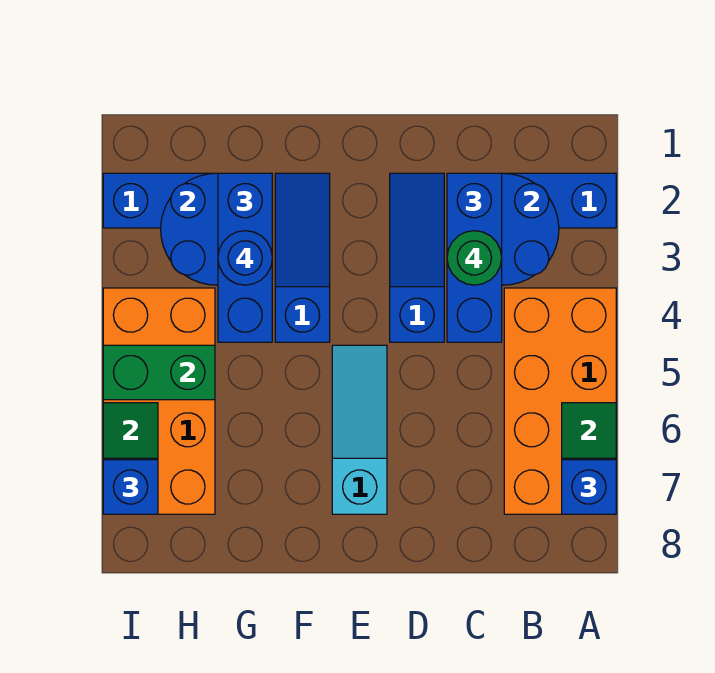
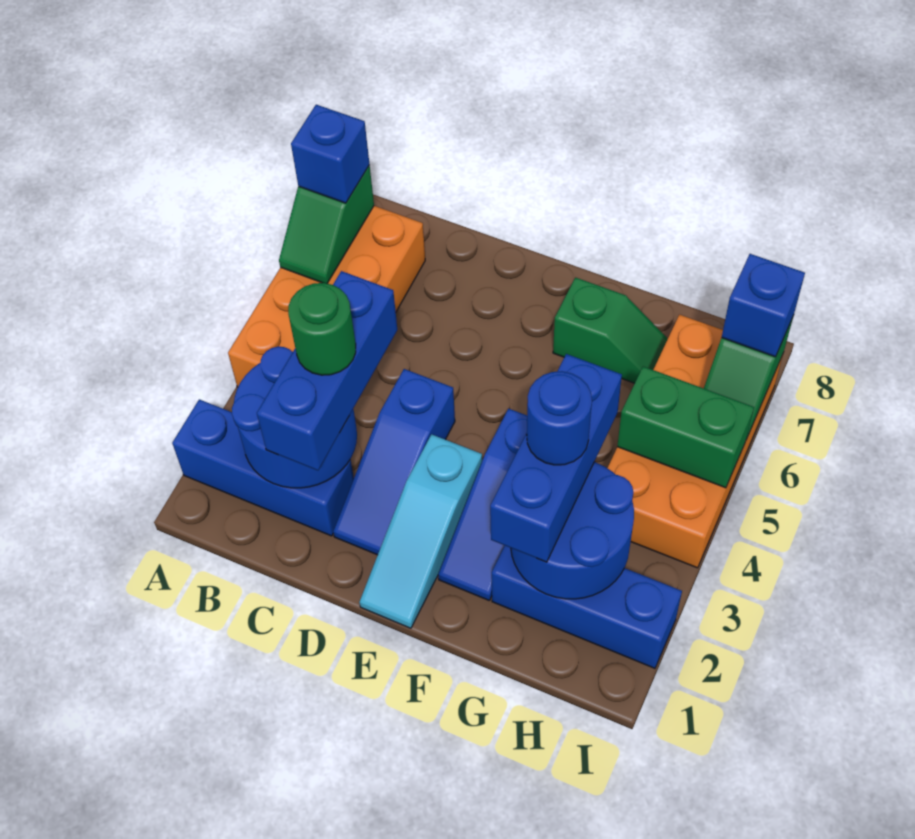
cyan slope E5:E7 level 1 top 7 -> cyan slope E1:E3 level 1 top 3
none -> green slope F7:G7 level 1 top F

